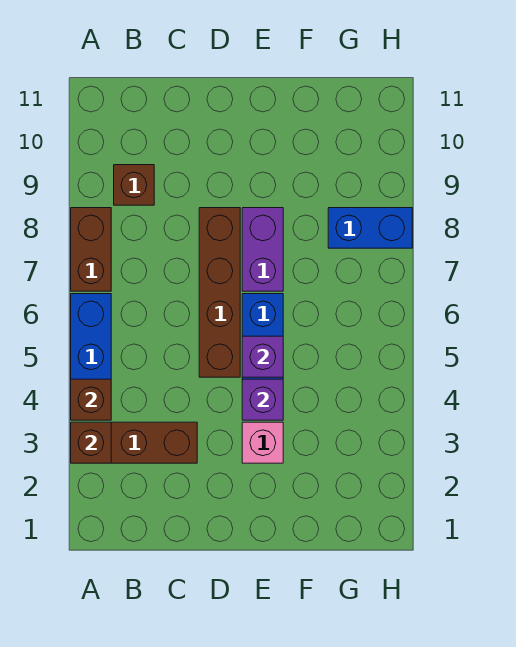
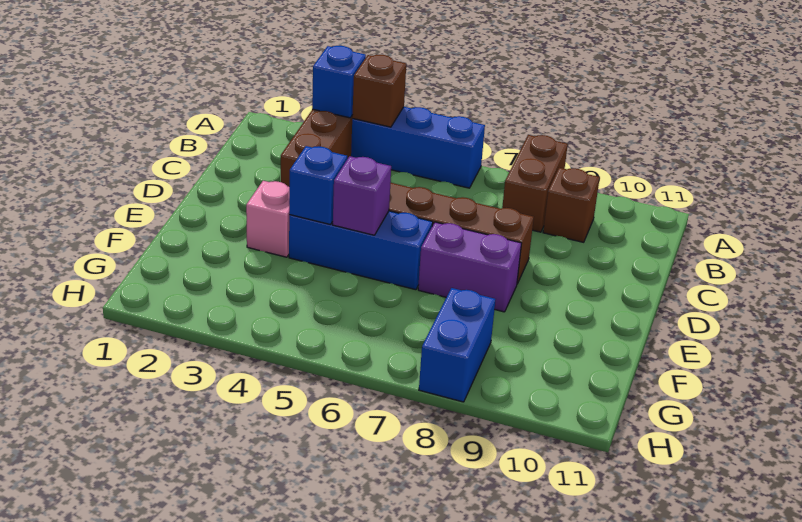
brown brick A3 level 2 -> blue brick A3 level 2
brown brick A7:A8 level 1 -> brown brick A8:B8 level 1
purple brick E4 level 2 -> blue brick E4 level 2

